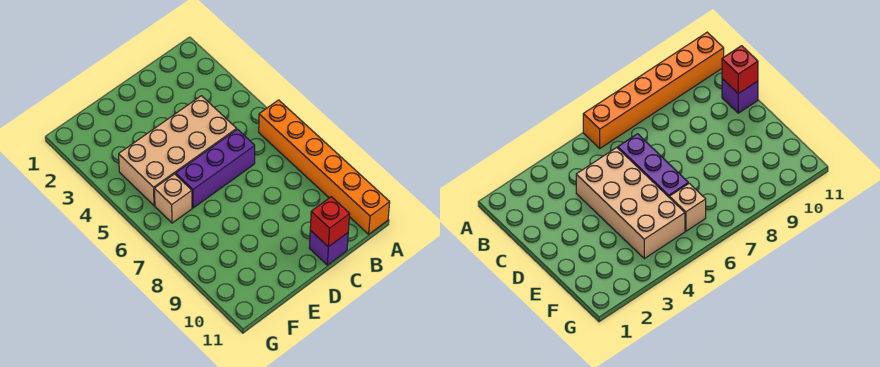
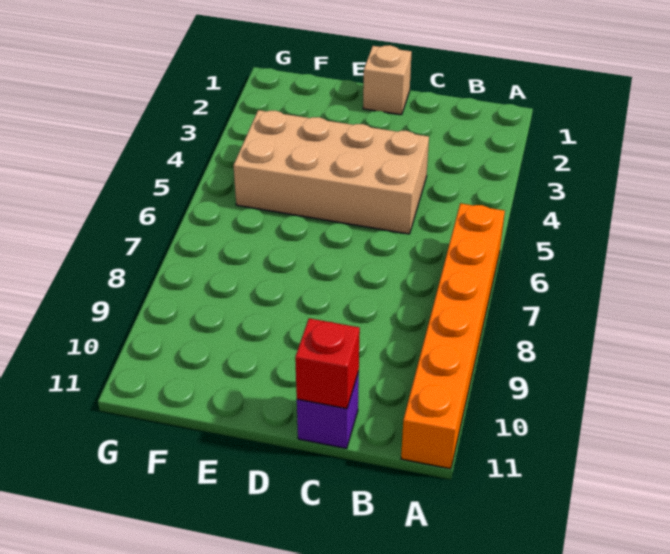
purple brick C6:E6 level 1 -> none
tan brick F6 level 1 -> tan brick D1 level 1

